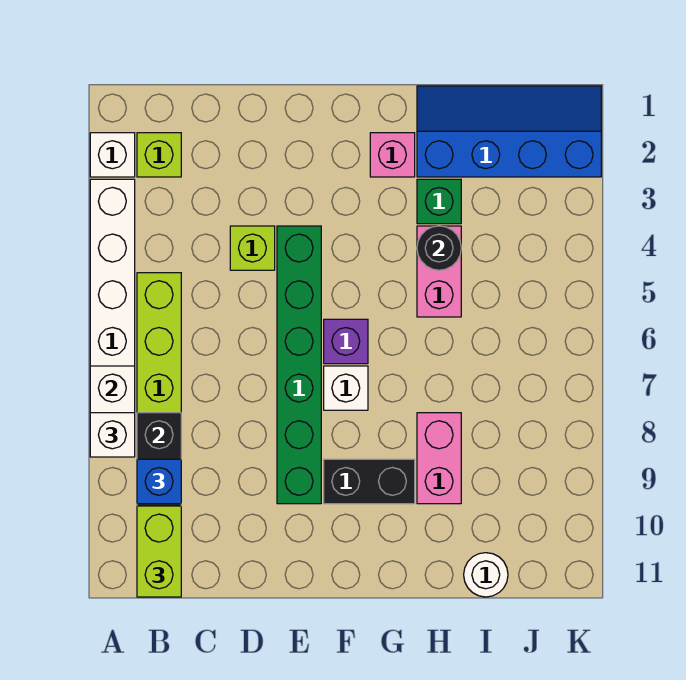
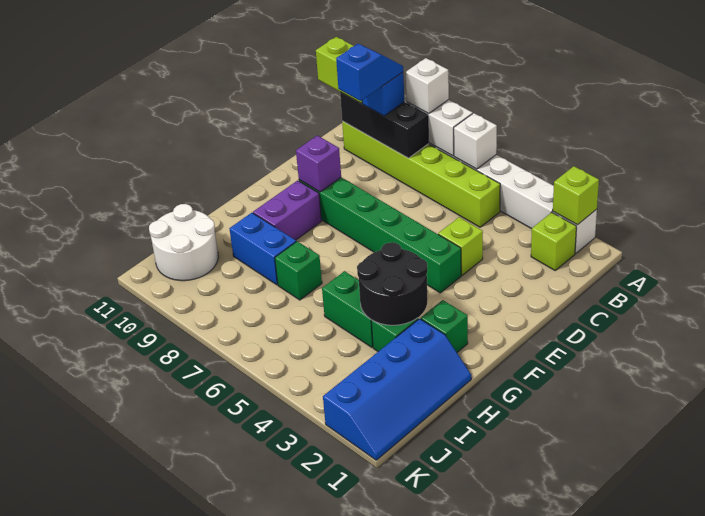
none -> lime brick A2 level 2
none -> blue slope B9:C9 level 4 top C
purple brick F6 level 1 -> purple brick E9 level 2
white brick F7 level 1 -> white brick A6 level 2
black brick F9:G9 level 1 -> purple brick F9:G9 level 1
pink brick G2 level 1 -> green brick G2 level 1
pink brick H4:H5 level 1 -> green brick H4:H5 level 1
black round brick H4 level 2 -> black round brick G3:H4 level 2
none -> green brick H7 level 1
pink brick H8:H9 level 1 -> blue brick H8:H9 level 1
white round brick I11 level 1 -> white round brick I10:J11 level 1

